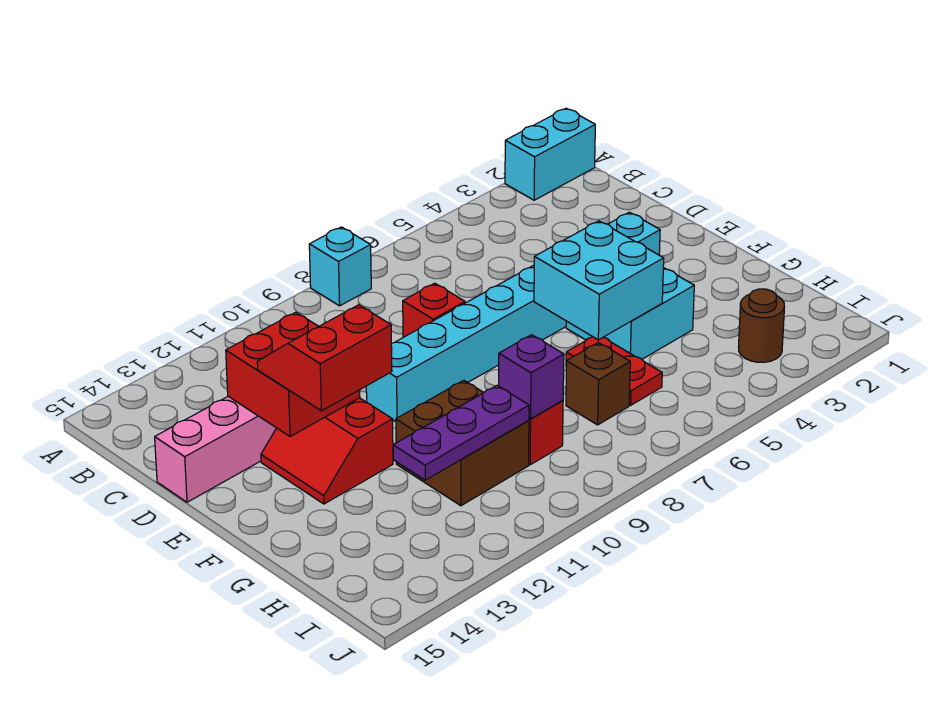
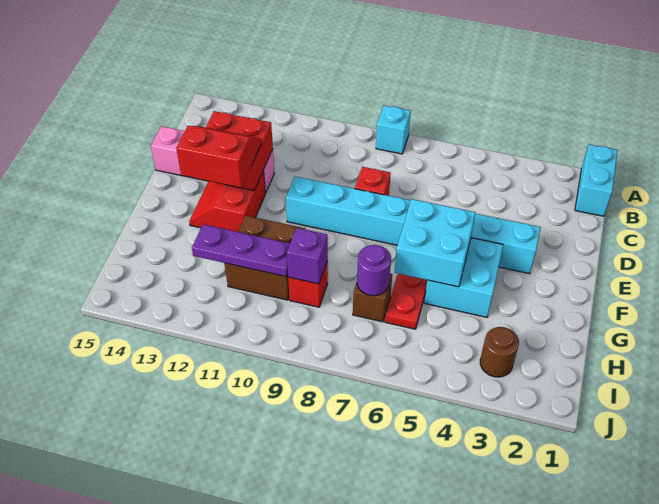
cyan brick A1:A2 level 1 -> cyan brick A1:B1 level 1
none -> purple round brick H7 level 2

